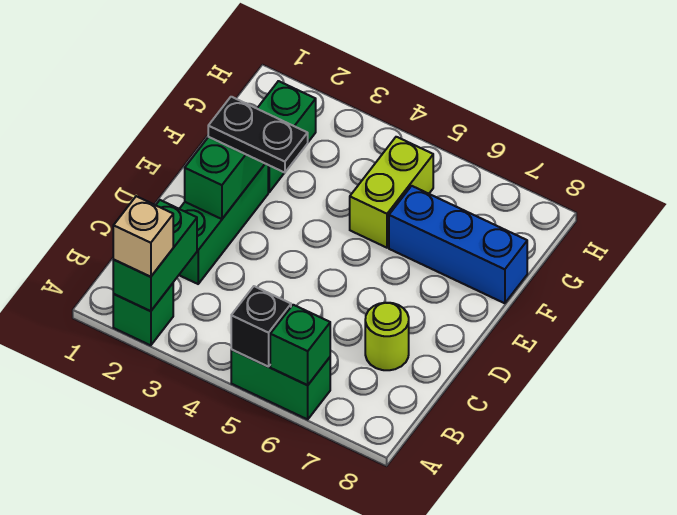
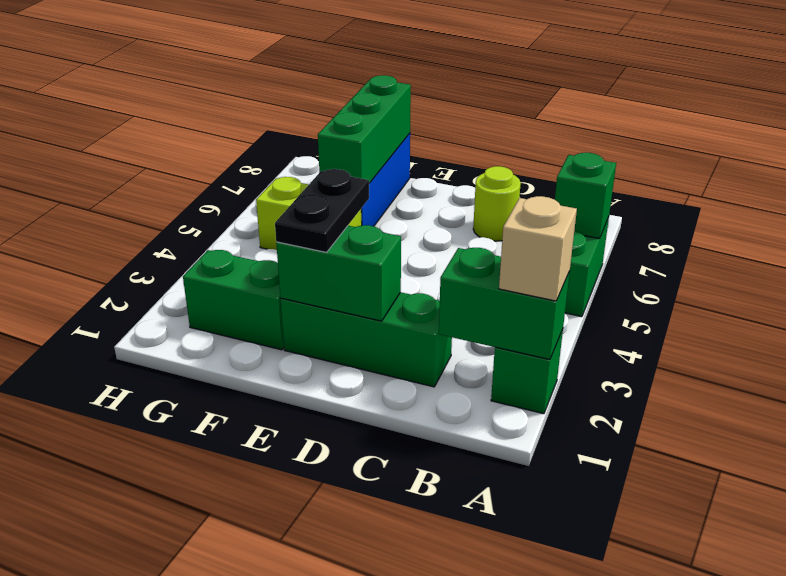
black brick A5 level 2 -> none
none -> green brick F6:F8 level 2

